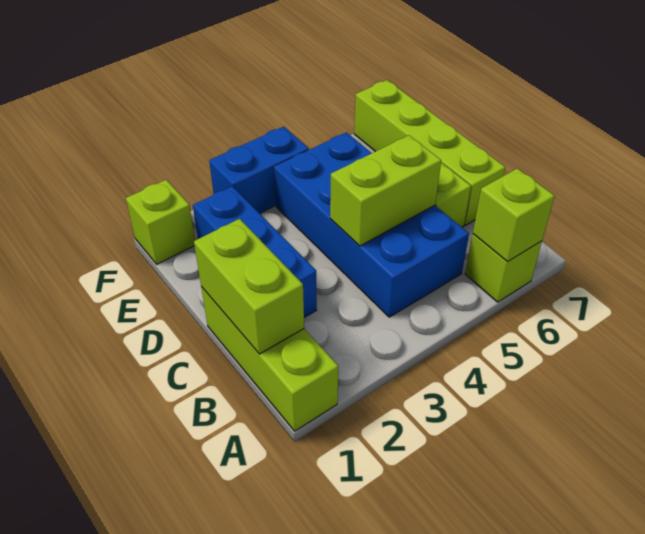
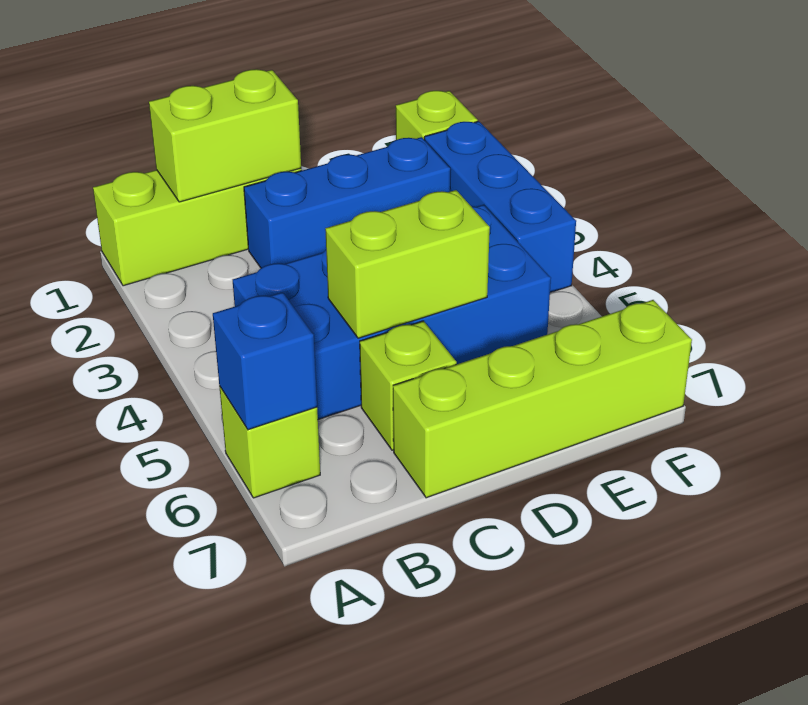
lime brick A6 level 2 -> blue brick A6 level 2
lime brick C4:C5 level 2 -> lime brick C5:D5 level 2
blue brick F3:F4 level 1 -> blue brick F2:F4 level 1

